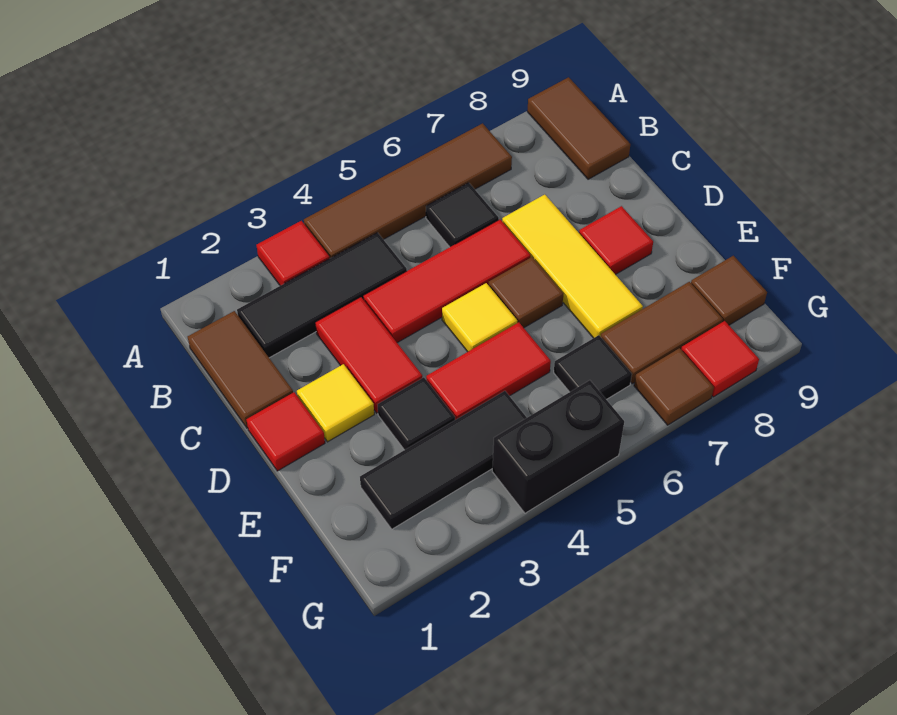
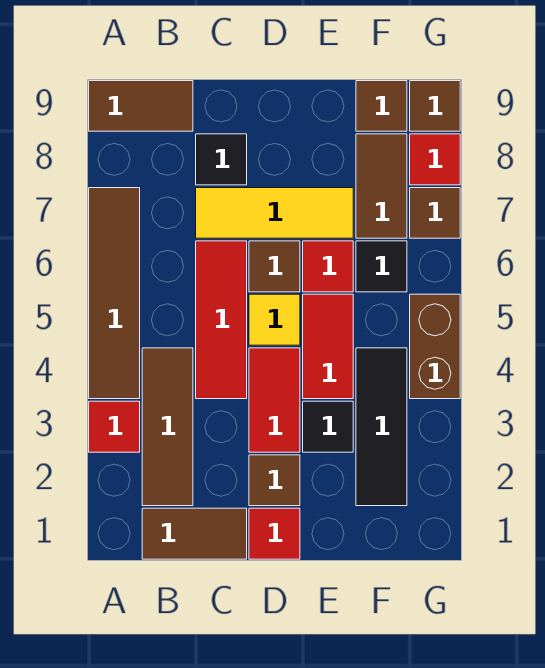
black tile B2:B4 level 1 -> brown tile B2:B4 level 1
black tile B6 level 1 -> black tile C8 level 1
red tile C3:D3 level 1 -> red tile D3:D4 level 1
yellow tile D2 level 1 -> brown tile D2 level 1
red tile D8 level 1 -> red tile E6 level 1
black brick G4:G5 level 1 -> brown brick G4:G5 level 1
none -> brown tile G9 level 1

